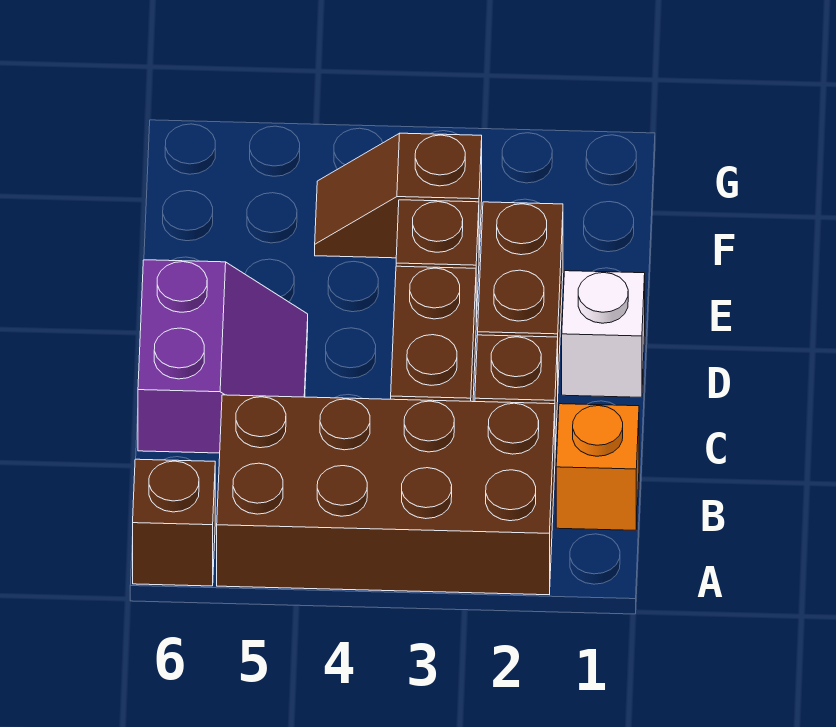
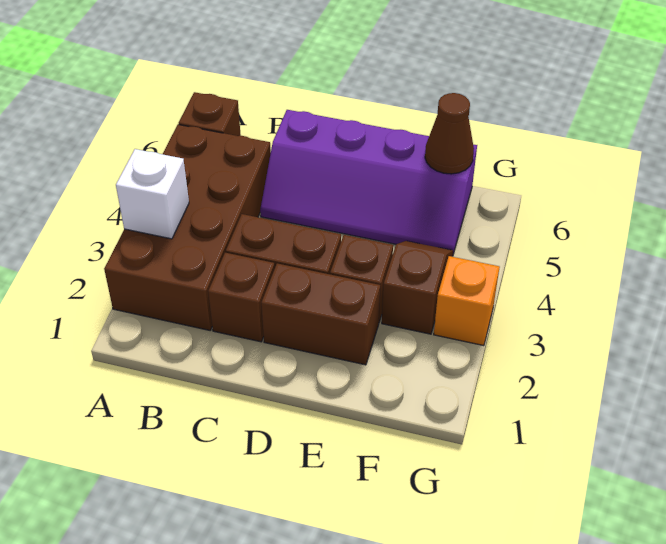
orange brick B1 level 1 -> orange brick G3 level 1
purple slope C5:D6 level 1 top 6 -> purple slope C5:F6 level 1 top 6
white brick D1 level 1 -> white brick A3 level 2
none -> brown cone F6 level 2

